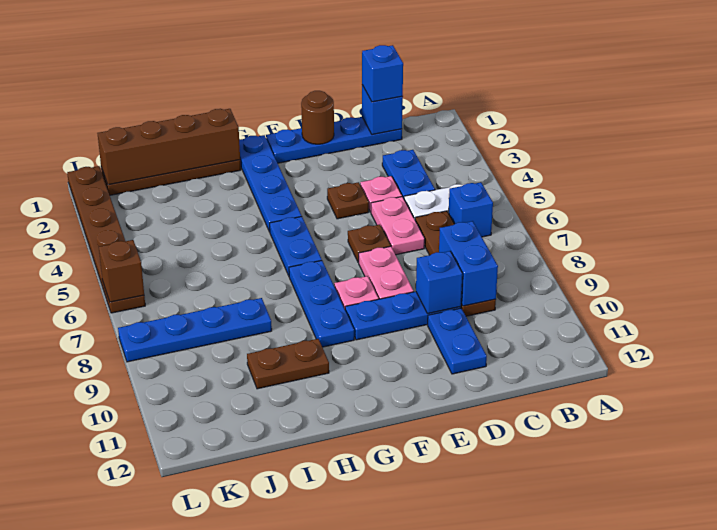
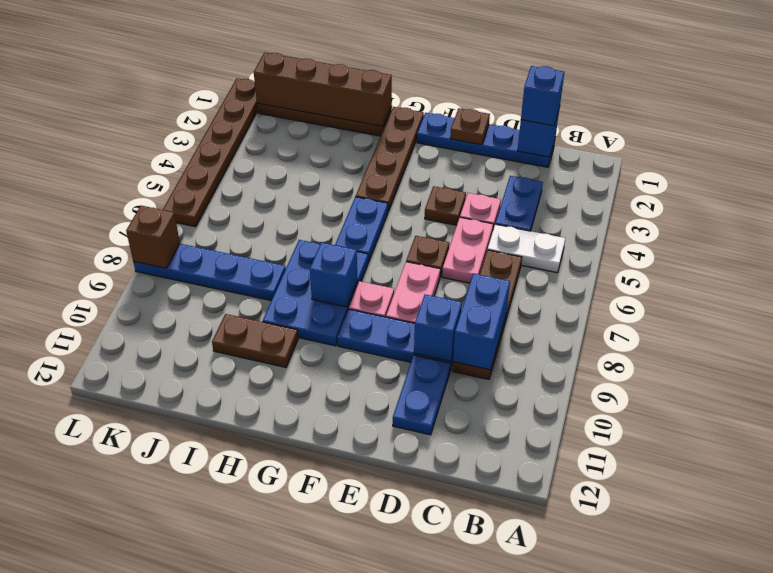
blue brick B6 level 1 -> blue brick G8 level 2
brown round brick E1 level 2 -> brown plate E1 level 2
blue plate G1:G4 level 1 -> brown plate G1:G4 level 1
blue plate G7:G9 level 1 -> blue plate G7:H9 level 1
brown brick L6 level 2 -> brown brick L8 level 2

